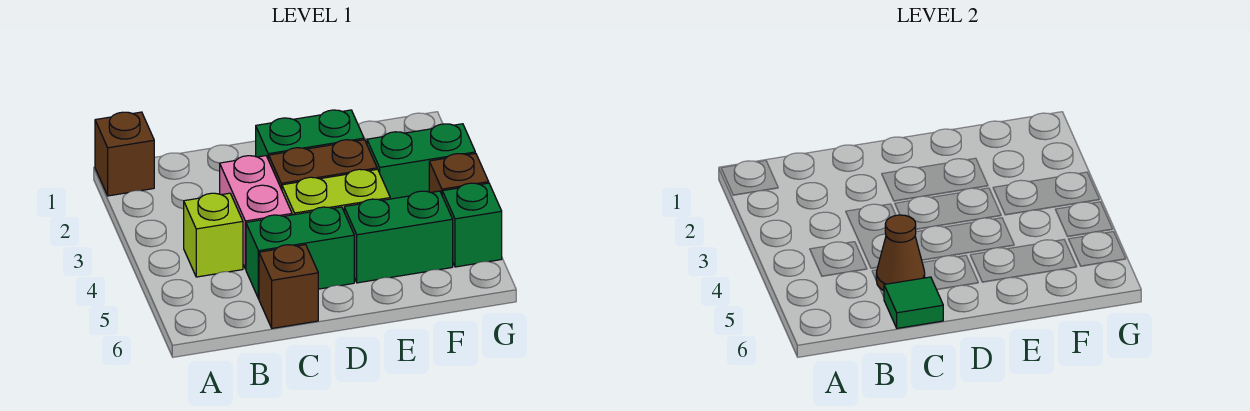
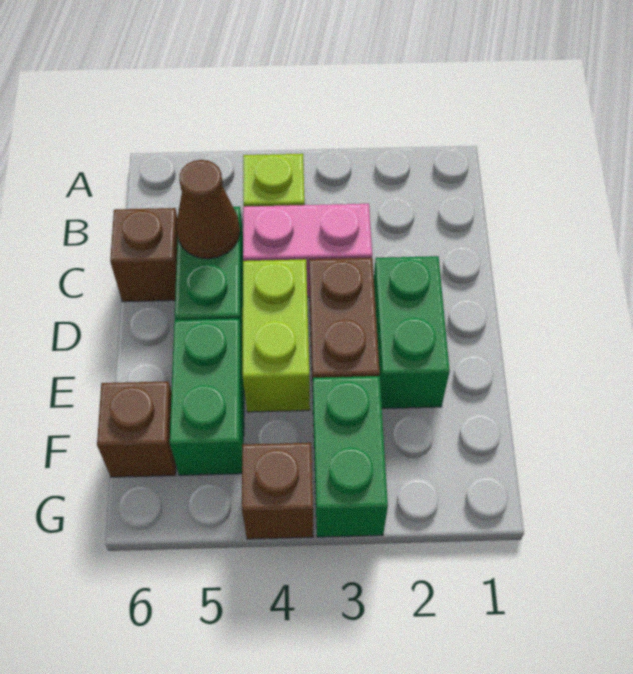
brown brick A1 level 1 -> brown brick F6 level 1
green tile C6 level 2 -> none
green brick G5 level 1 -> none

